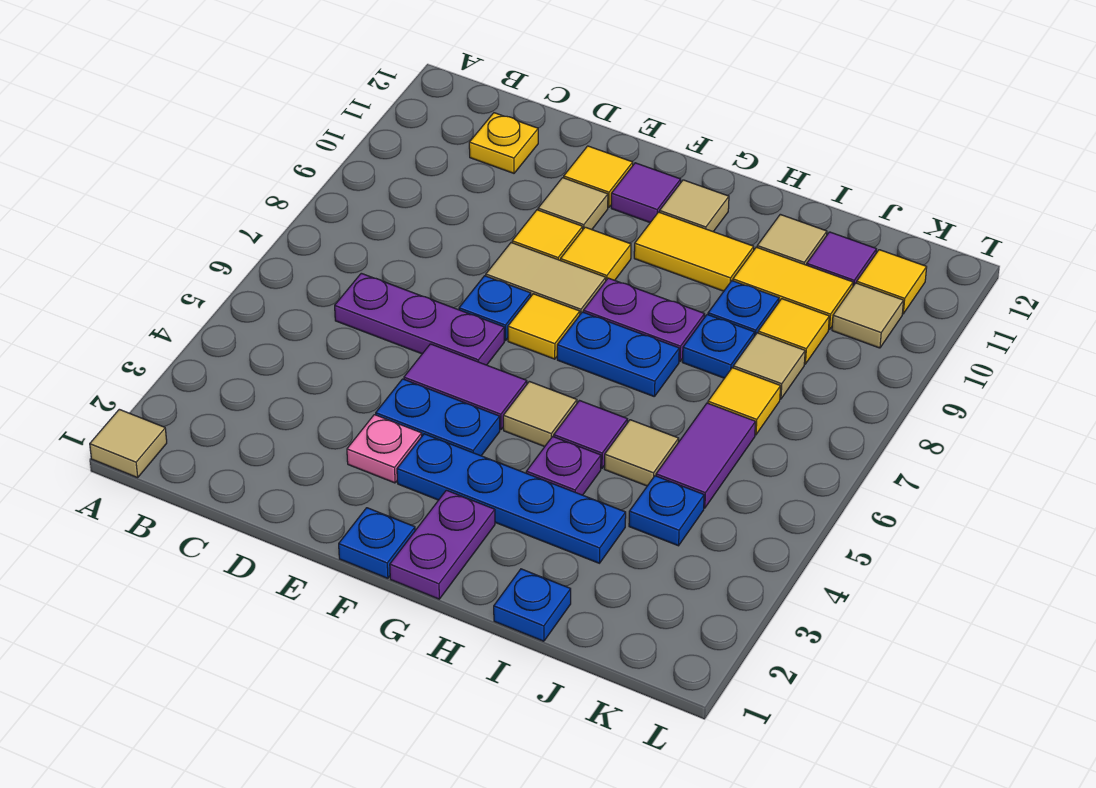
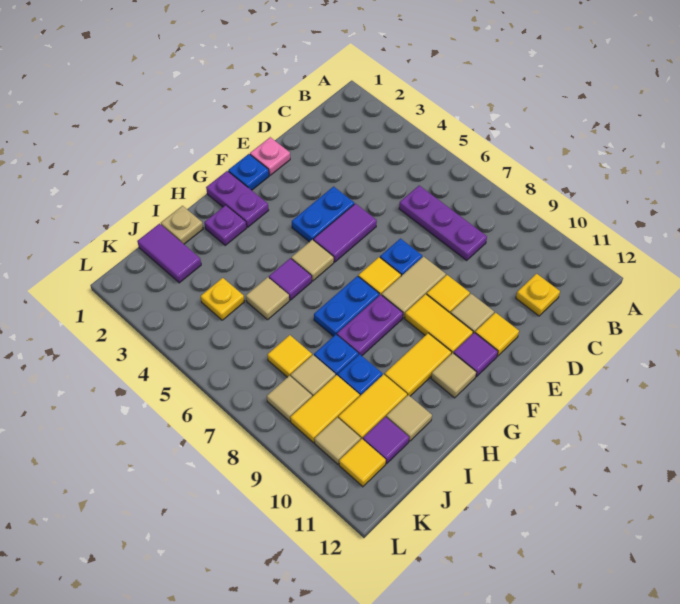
tan tile A1 level 1 -> tan tile K8 level 1
purple plate C6:E6 level 1 -> purple plate C6:C8 level 1
pink plate E3 level 1 -> pink plate E1 level 1
blue plate F3:I3 level 1 -> none
yellow tile F9 level 1 -> yellow tile F9:F10 level 1
purple plate H4 level 1 -> purple plate H2 level 1
blue plate I1 level 1 -> tan plate I1 level 1
blue plate J4 level 1 -> yellow plate J4 level 1
purple tile J5:J6 level 1 -> purple tile J1:J2 level 1
yellow tile J9 level 1 -> yellow tile J9:K9 level 1

